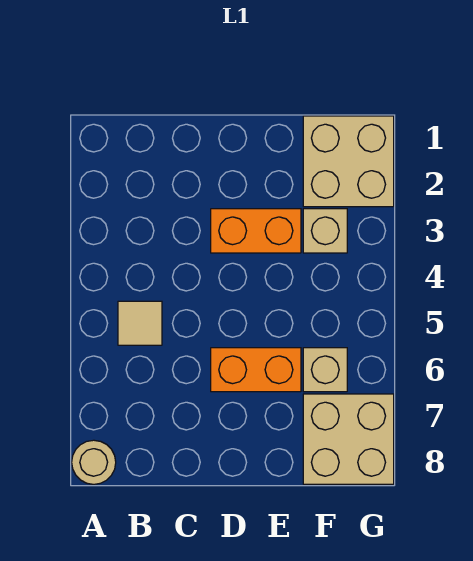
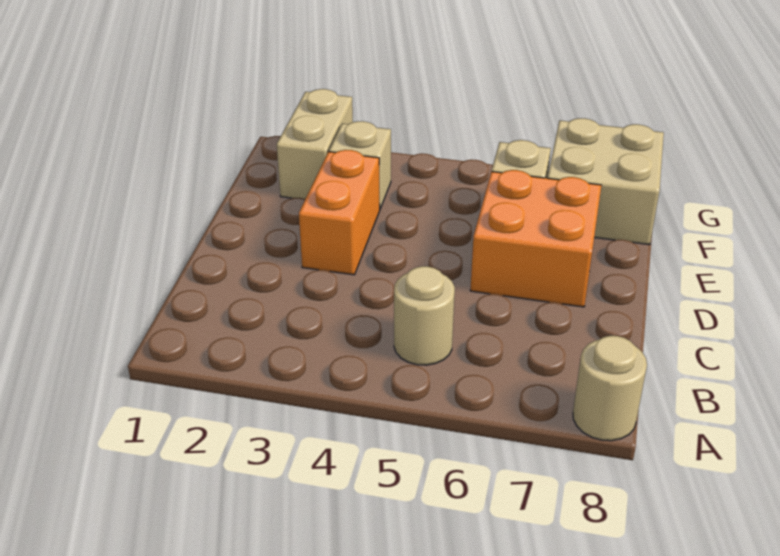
tan tile B5 level 1 -> tan round brick B5 level 1
orange brick D6:E6 level 1 -> orange brick D6:E7 level 1
tan brick F1:G2 level 1 -> tan brick F2:G2 level 1

